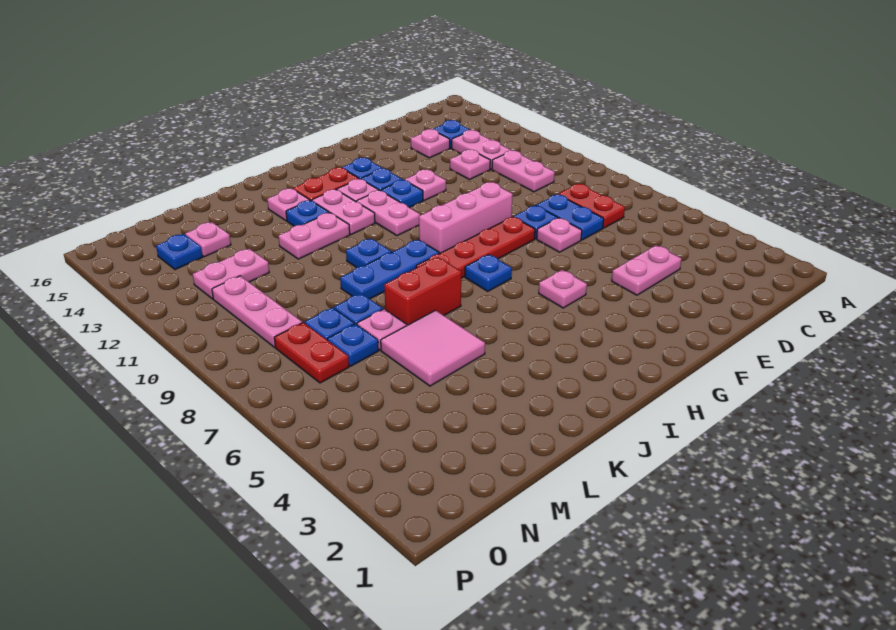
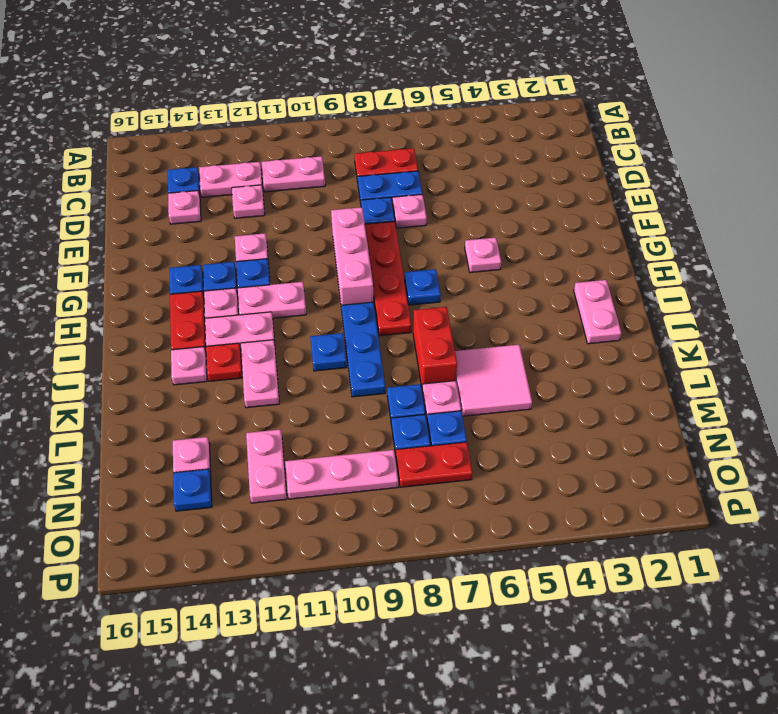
pink plate D4:E4 level 1 -> pink plate I2:J2 level 1
blue plate J13 level 1 -> red plate J13 level 1

